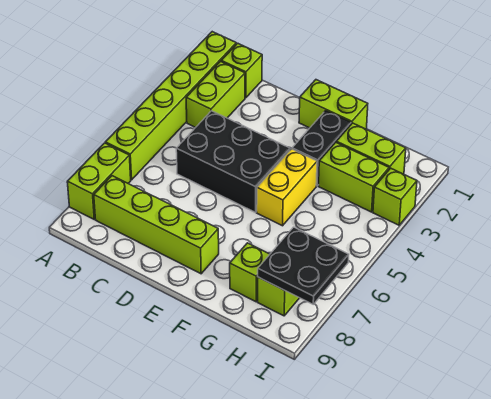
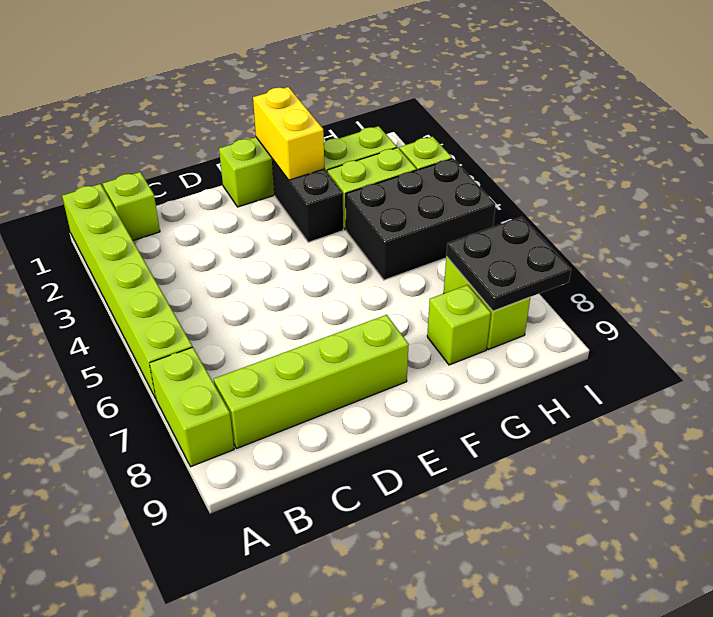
lime brick B2:B3 level 1 -> none
black brick C4:E5 level 1 -> black brick G4:I5 level 1
yellow brick F4:F5 level 1 -> yellow brick F1:F2 level 2

